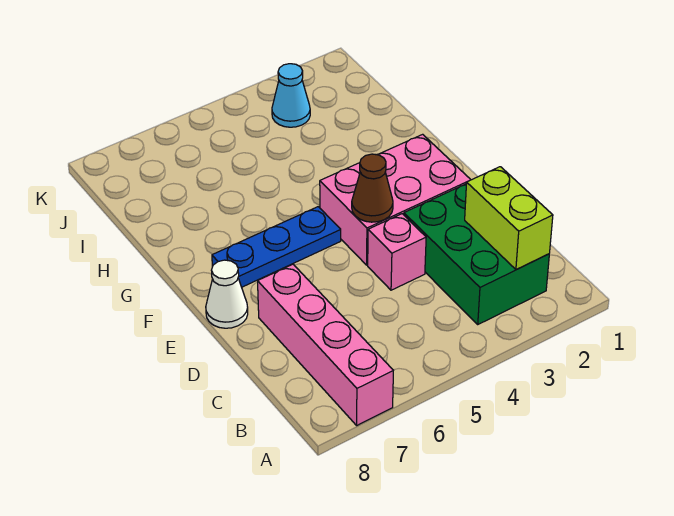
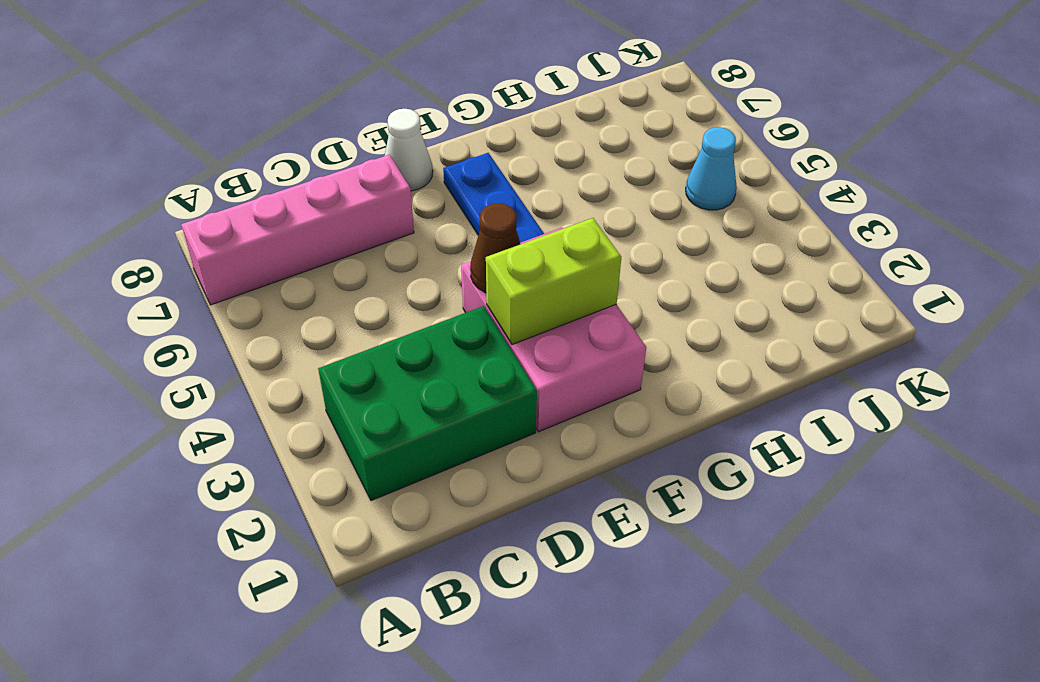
lime brick B2:C2 level 2 -> lime brick E3:F3 level 2
pink brick D4 level 1 -> none
cyan cone J3 level 1 -> cyan cone J5 level 1

